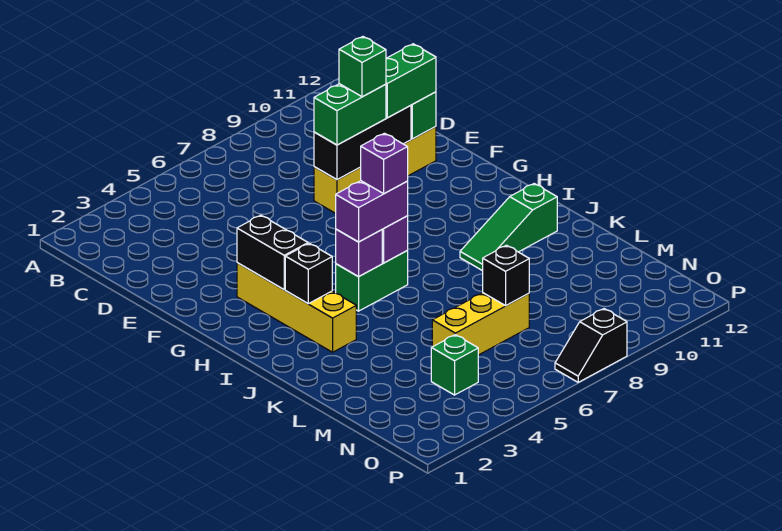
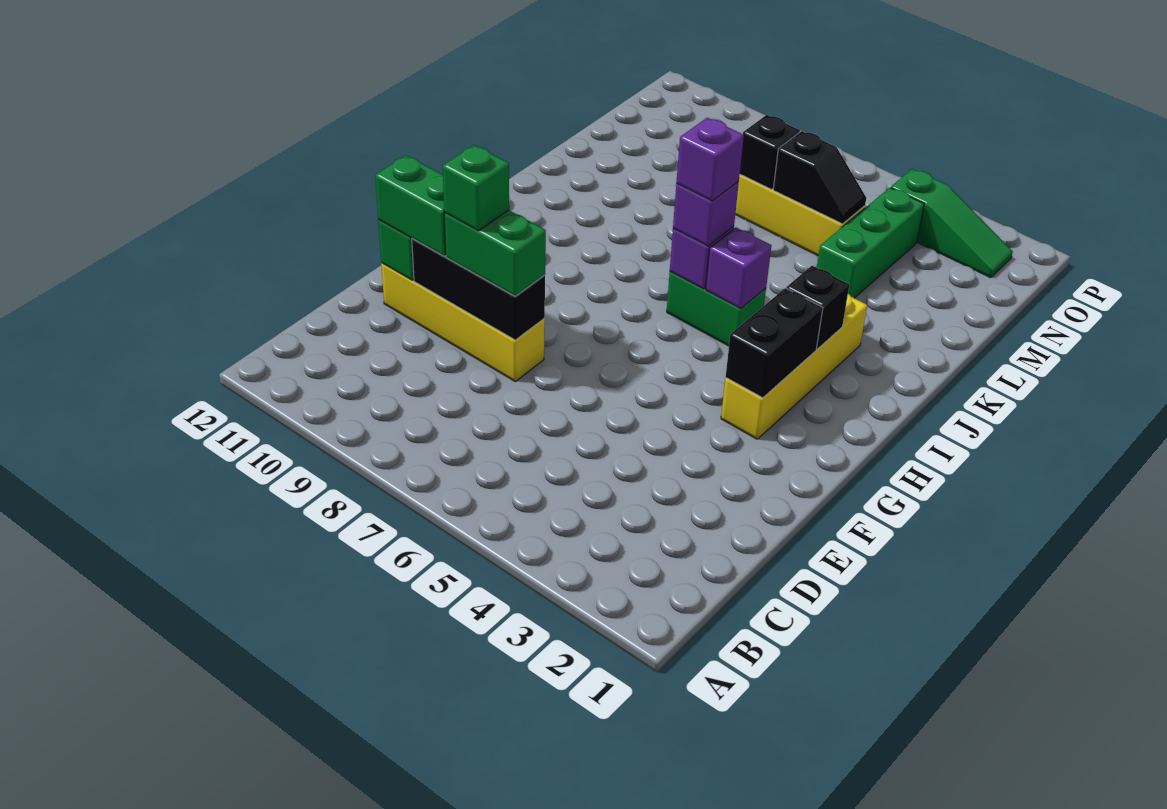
purple brick I5:I6 level 3 -> purple brick I6 level 3
green slope J9:J11 level 1 top 11 -> green slope O2:O4 level 1 top 4
green brick N4 level 1 -> green brick L4:N4 level 1
black slope P7:P8 level 1 top 8 -> black slope M5:M6 level 2 top 6

